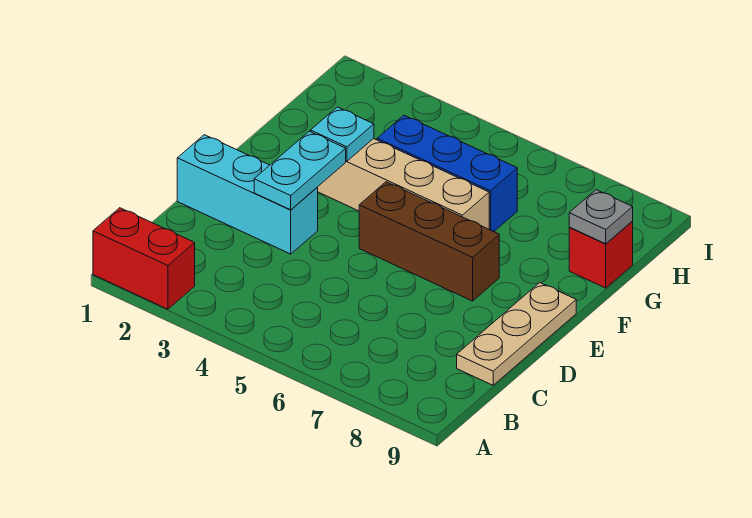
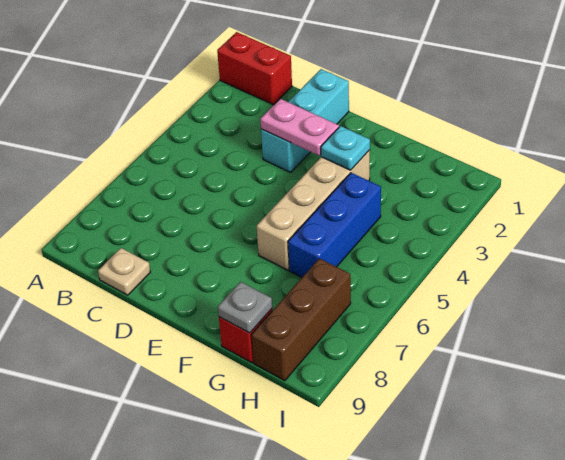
red brick A1:A2 level 1 -> red brick A1:B1 level 1
tan plate C9:E9 level 1 -> tan plate C9 level 1
cyan plate D3:E3 level 2 -> pink plate D3:E3 level 2
brown brick E5:E7 level 1 -> brown brick H7:H9 level 1

